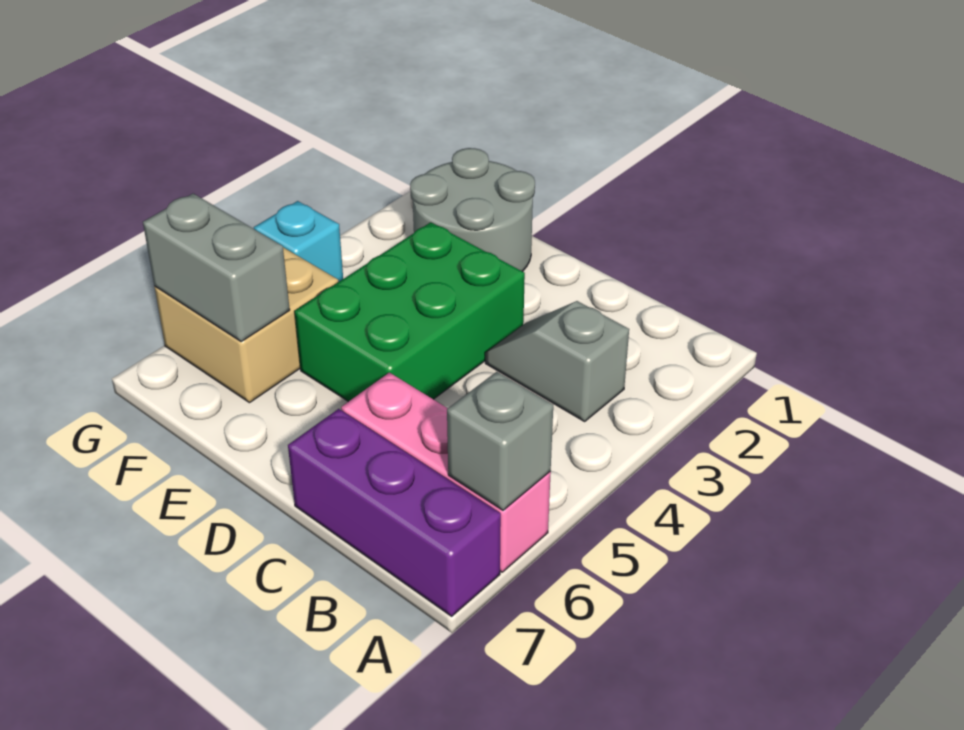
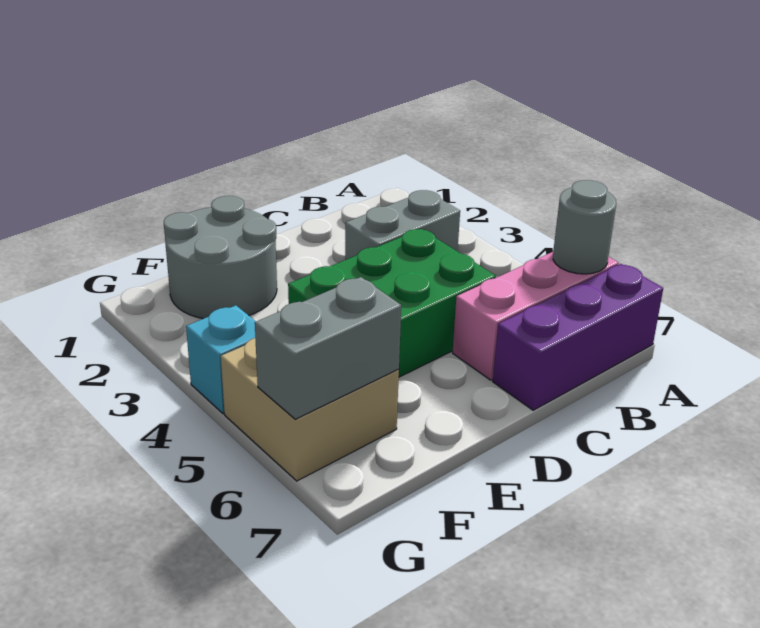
grey brick A6 level 2 -> grey round brick A6 level 2
grey slope B3:C3 level 1 top B -> grey brick B3:C3 level 1
green brick D3:E5 level 1 -> green brick C4:E5 level 1

